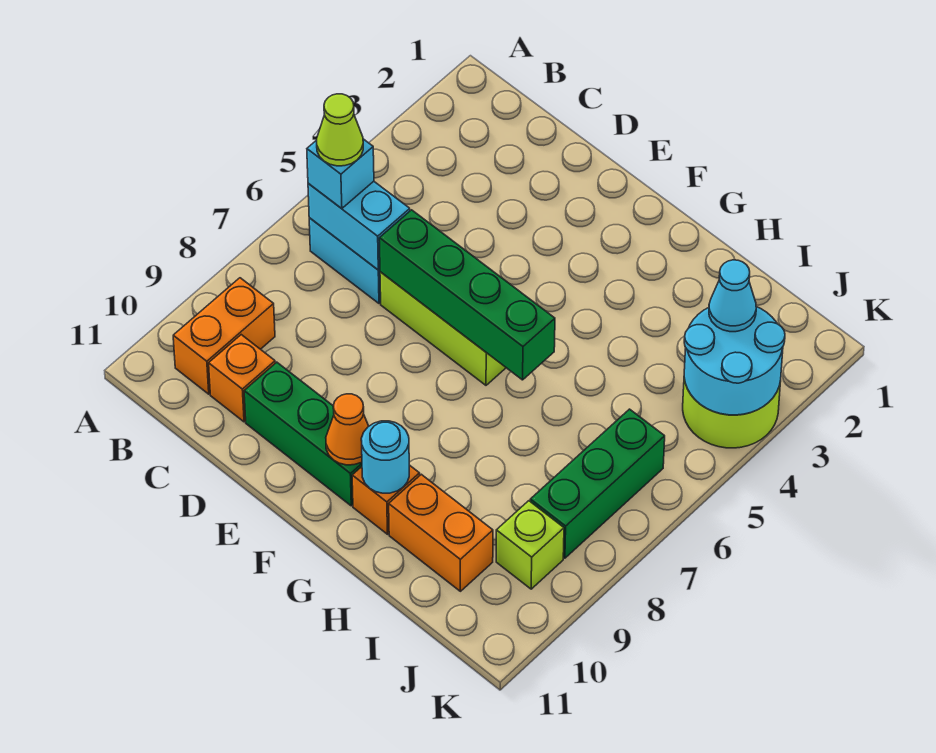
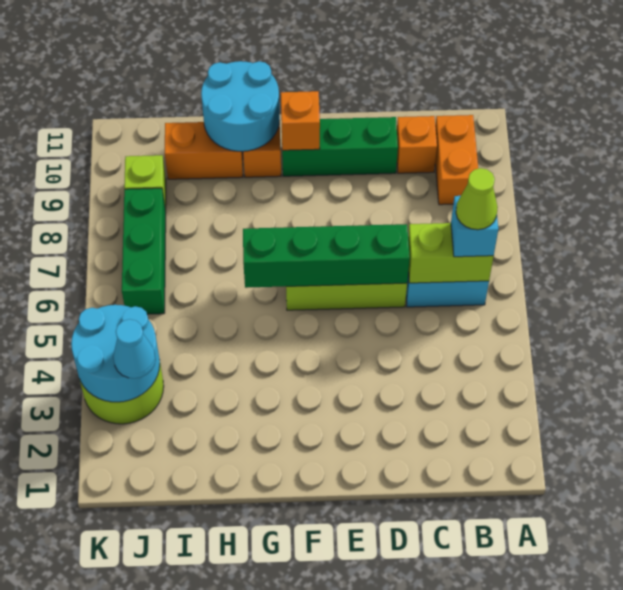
cyan brick B6:C6 level 2 -> lime brick B6:C6 level 2
orange cone F10 level 2 -> orange brick F10 level 2
cyan round brick G10 level 2 -> cyan round brick G10:H11 level 2

